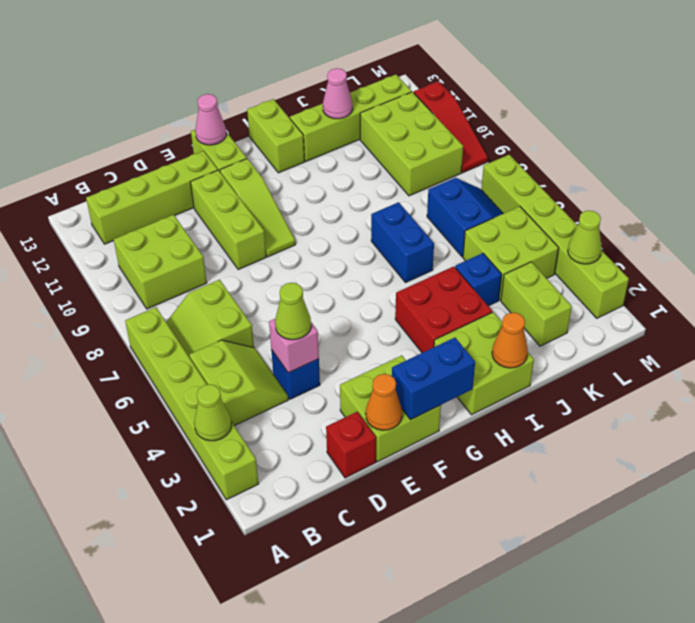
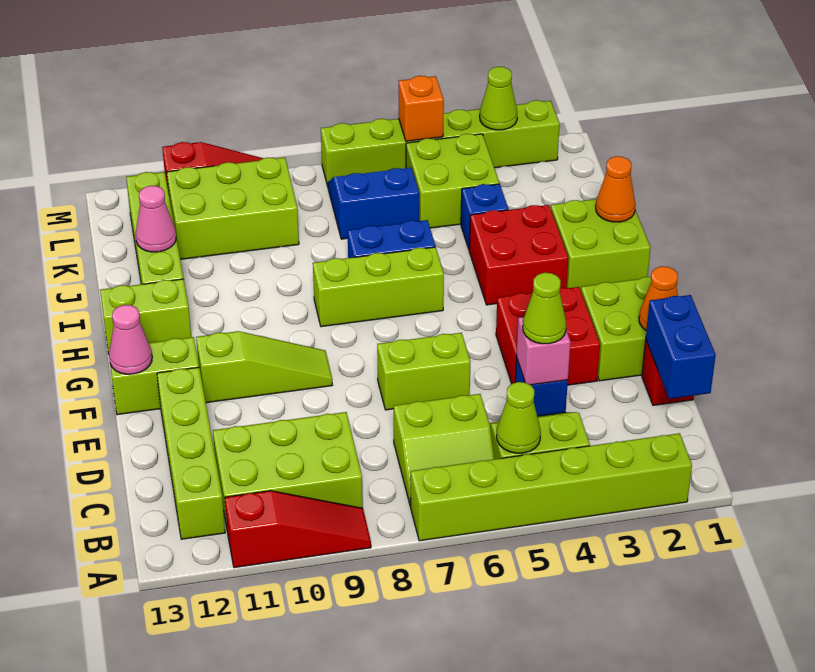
lime cone A3 level 2 -> lime cone B5 level 2
none -> red slope A9:A11 level 1 top 11
lime brick B9:C10 level 1 -> lime brick B9:C11 level 1
none -> red brick E3:F4 level 1
lime brick E9:E11 level 1 -> lime brick H6:H8 level 1
blue brick F1:G1 level 2 -> blue brick C1:D1 level 2
lime brick K2:K3 level 1 -> lime brick E6:E7 level 1
none -> orange brick M5 level 2

